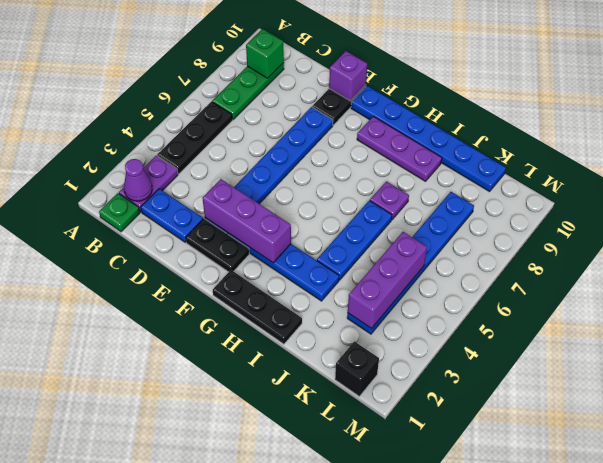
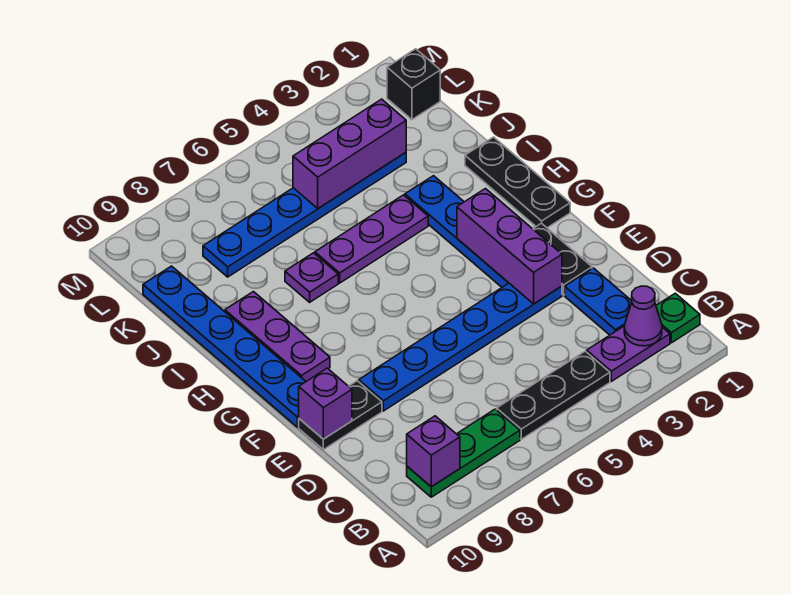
green brick B9 level 2 -> purple brick B9 level 2
blue plate I4:I6 level 1 -> purple plate I4:I6 level 1

